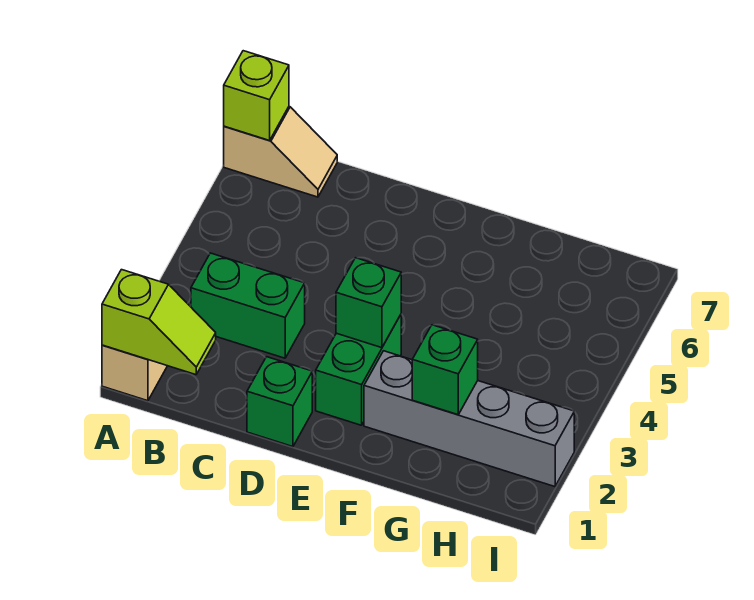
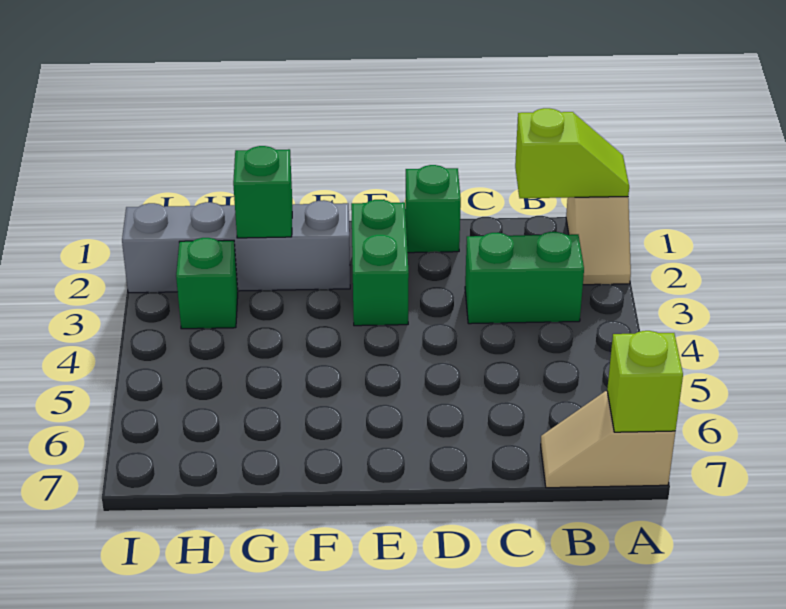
lime slope A1:B1 level 2 top A -> lime slope A1:B1 level 2 top B
green brick E3 level 2 -> green brick H3 level 1

